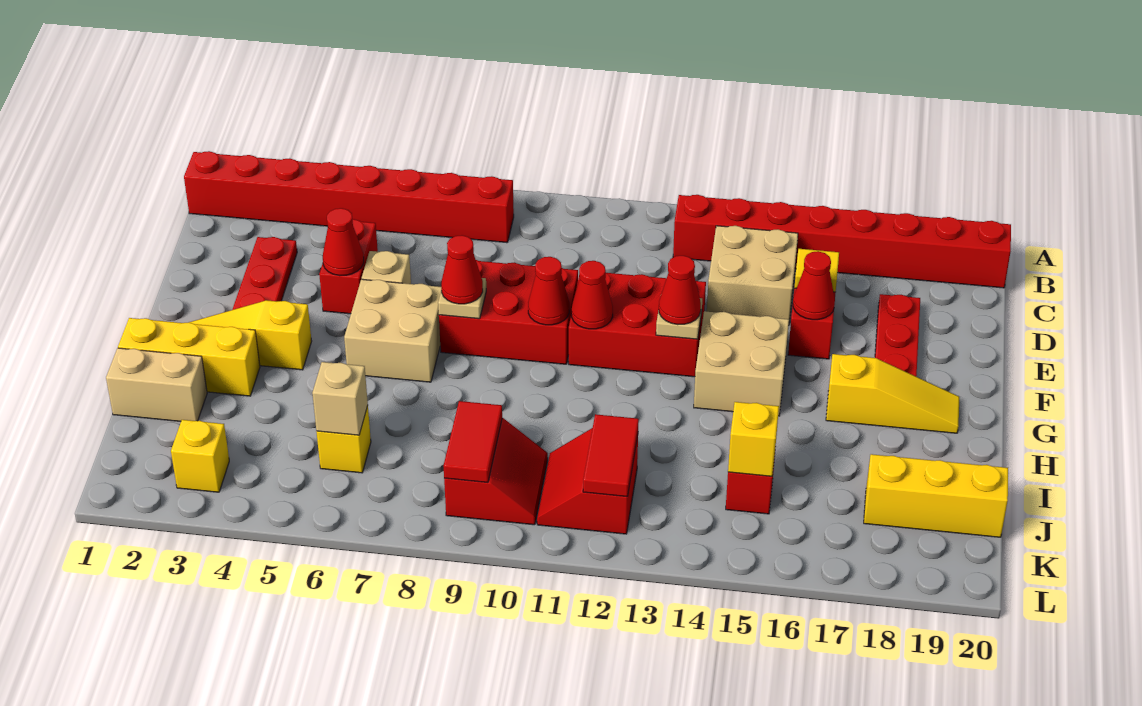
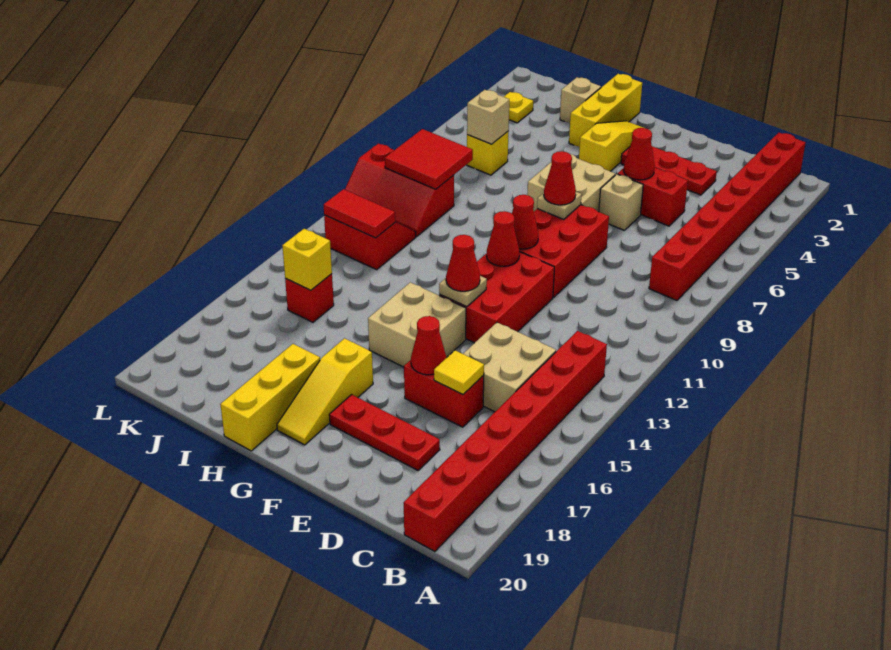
tan brick I1:I2 level 1 -> tan brick I2 level 1
red slope J9:K10 level 1 top 9 -> red slope J9:L10 level 1 top 9
red tile J9:K9 level 2 -> red tile J8:K9 level 2
yellow brick J18:J20 level 1 -> yellow brick H18:H20 level 1
yellow brick K3 level 1 -> yellow plate K3 level 1

